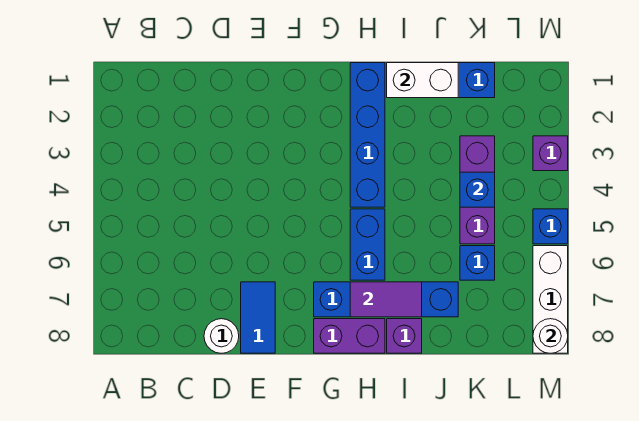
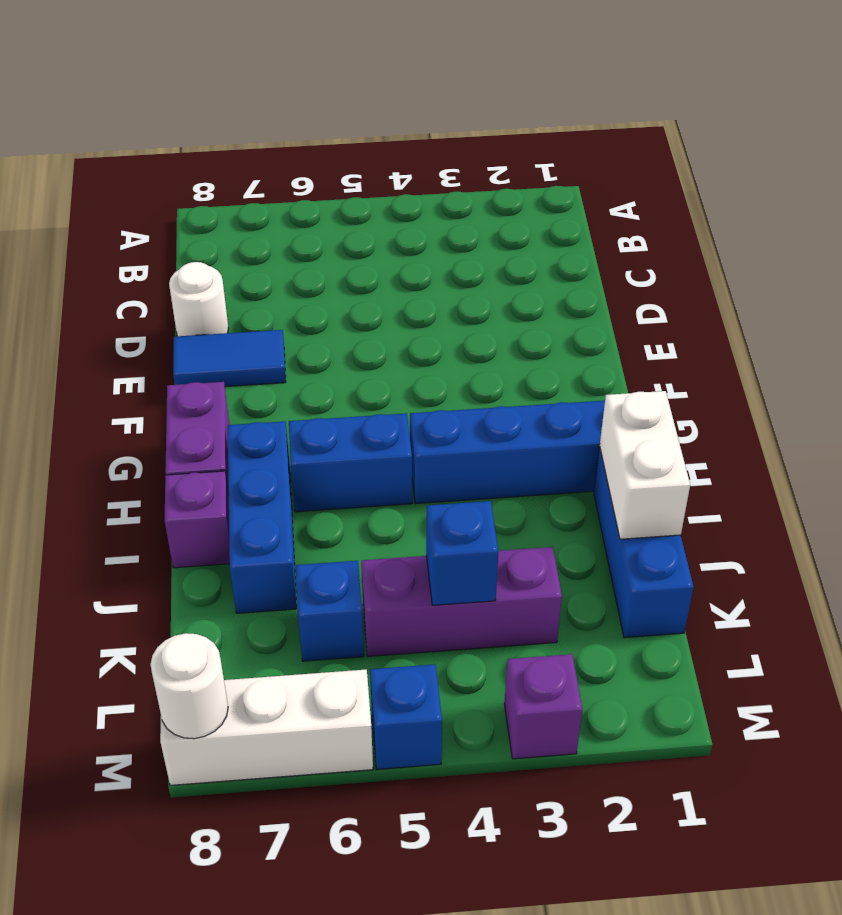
blue brick G7:J7 level 1 -> blue brick H7:J7 level 1
purple tile H7:I7 level 2 -> none

